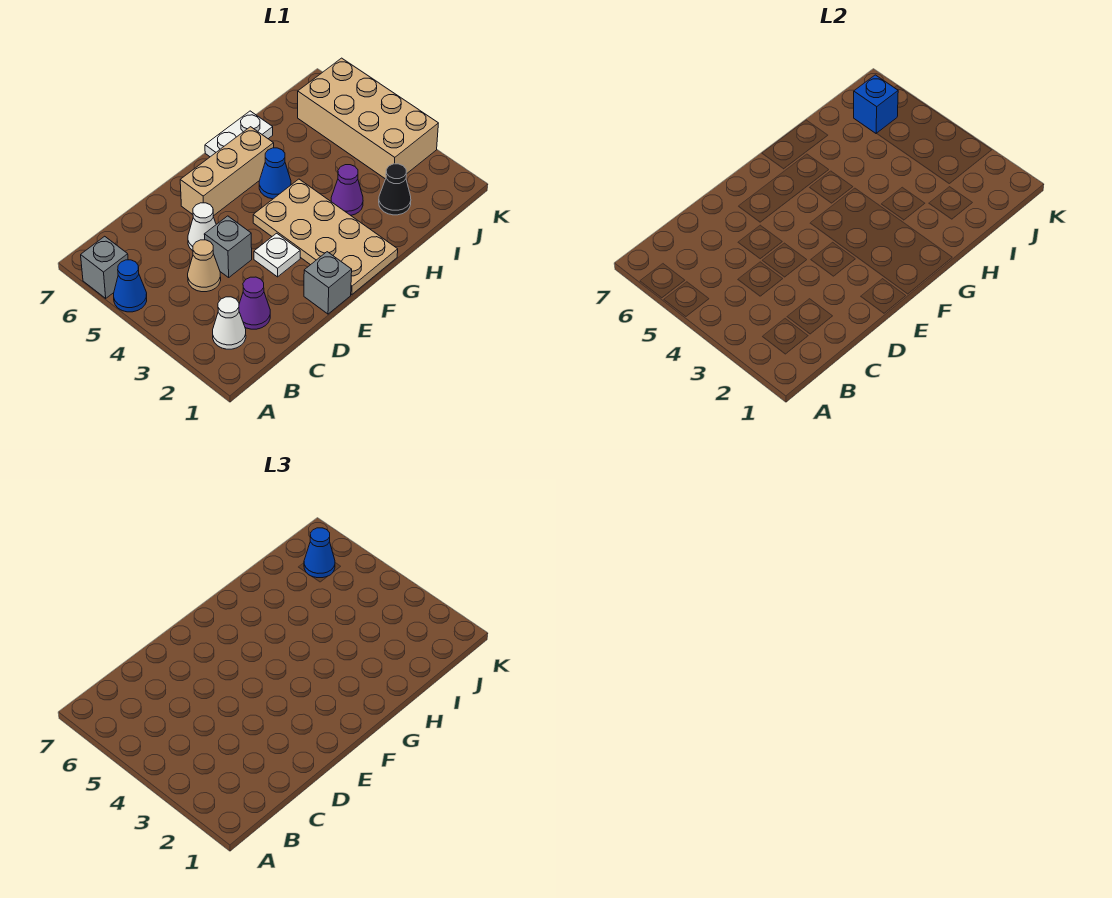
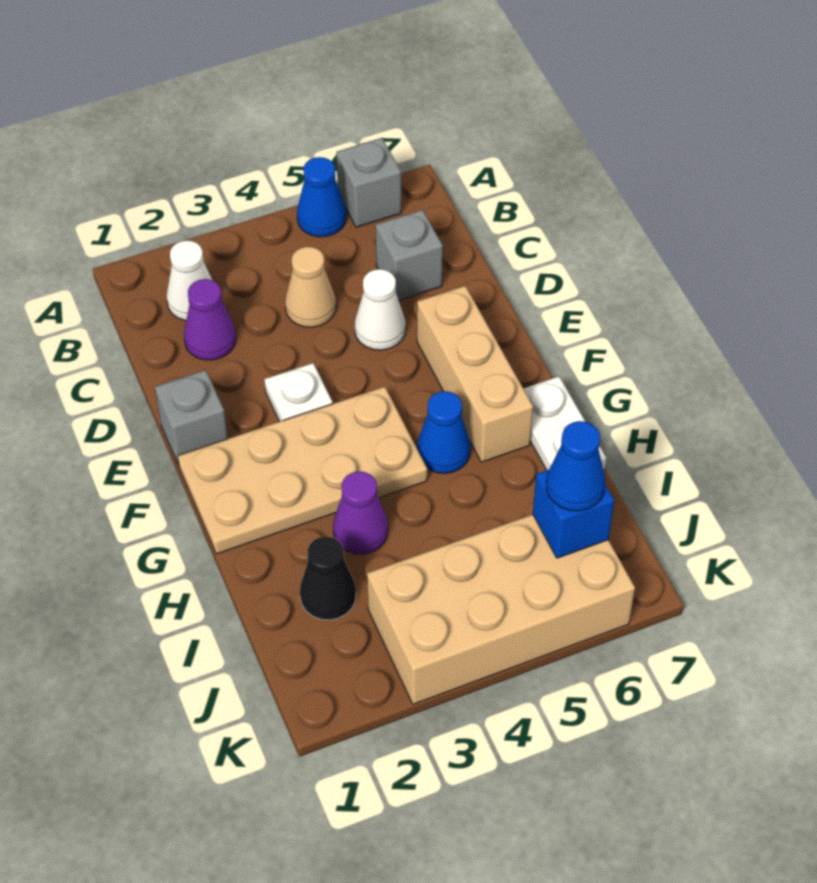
grey brick D4 level 1 -> grey brick C6 level 1

